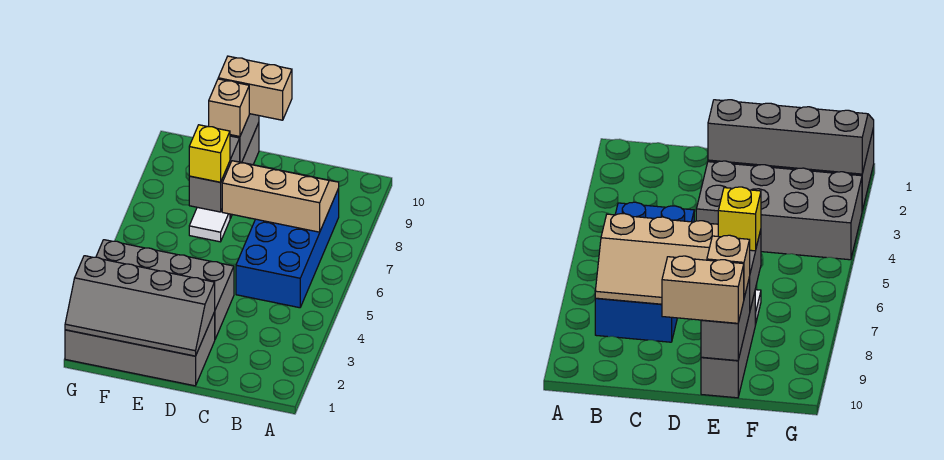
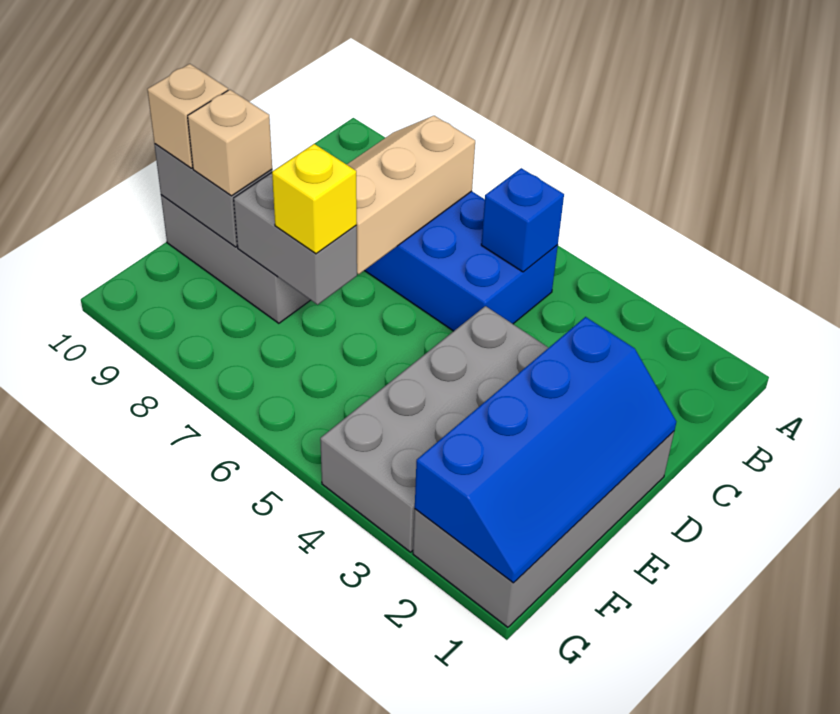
none -> blue brick B5 level 2
grey slope D1:G2 level 2 top 2 -> blue slope D1:G2 level 2 top 2
tan brick D10:E10 level 3 -> tan brick E10 level 3
white tile E7 level 1 -> none

